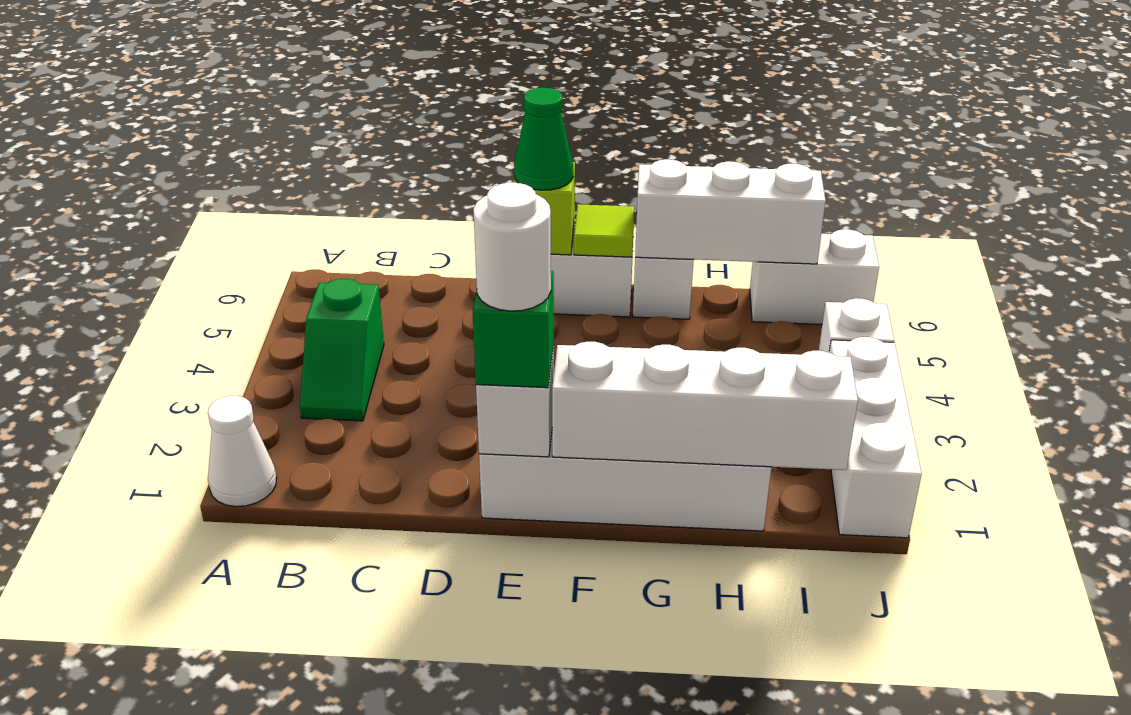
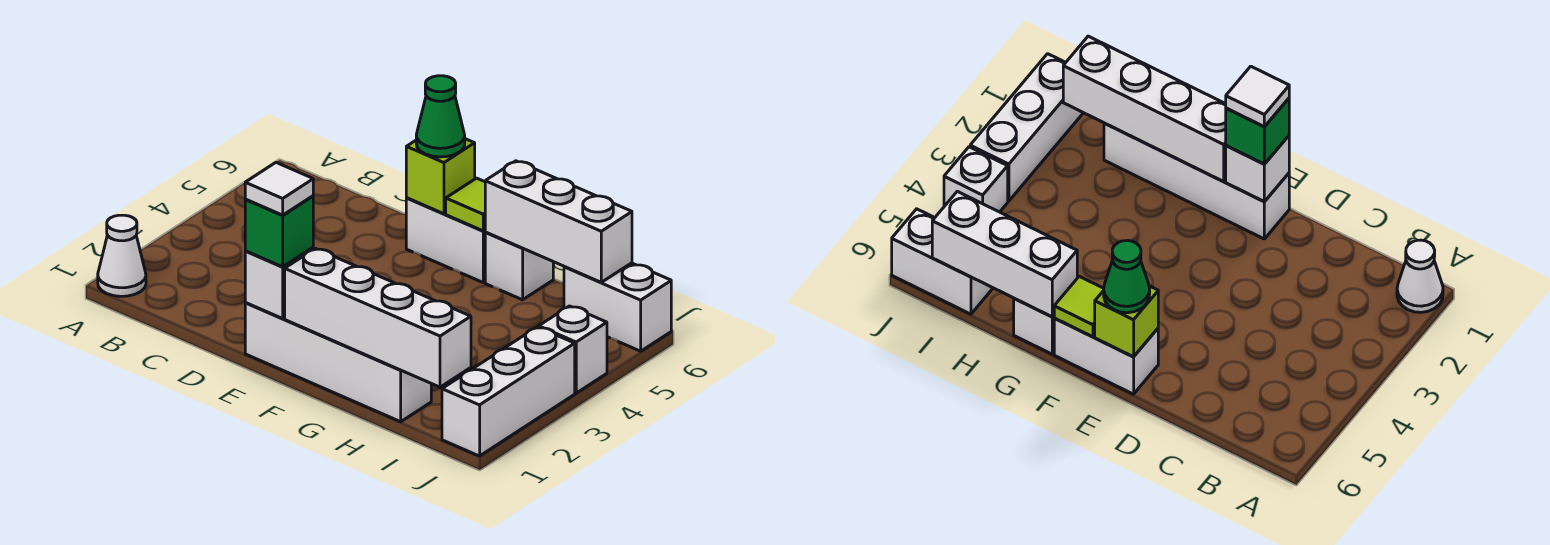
green slope B3:B4 level 1 top 4 -> none
white round brick E1 level 4 -> white tile E1 level 4

